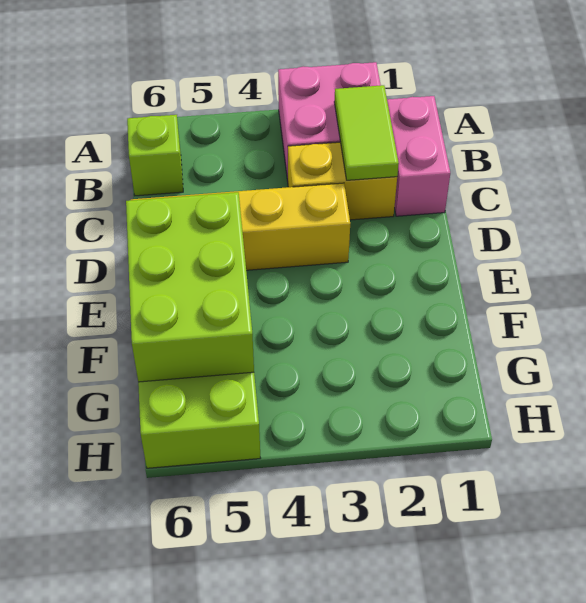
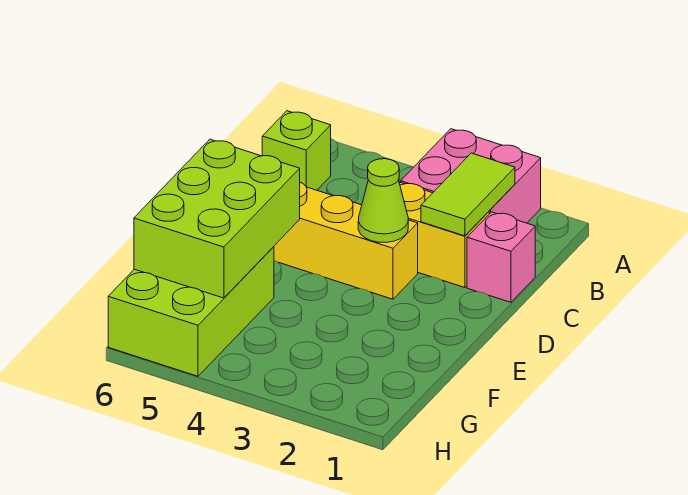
pink brick B1:C1 level 1 -> pink brick C1 level 1
none -> lime cone D3 level 2

